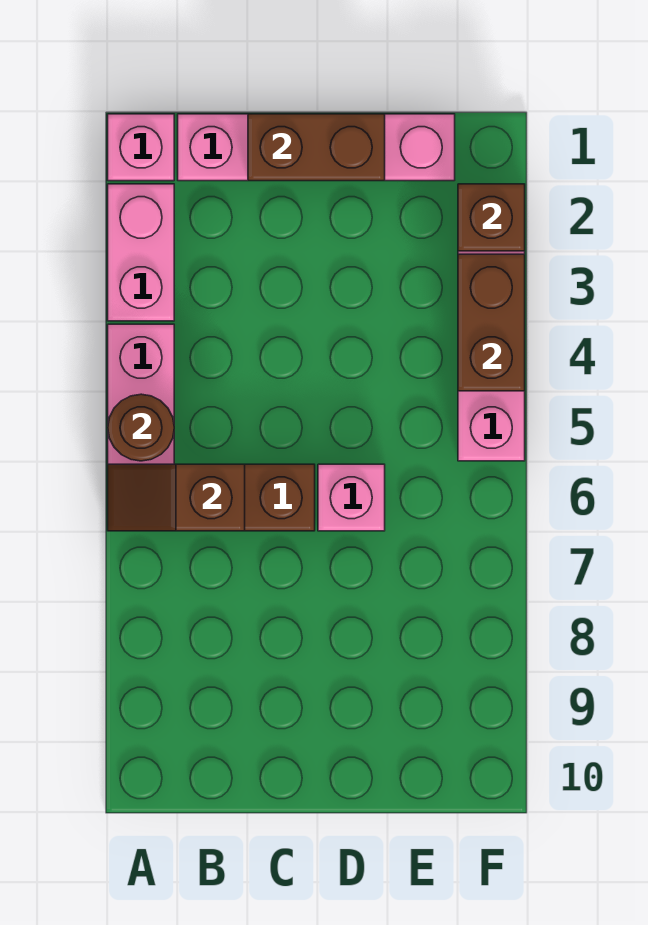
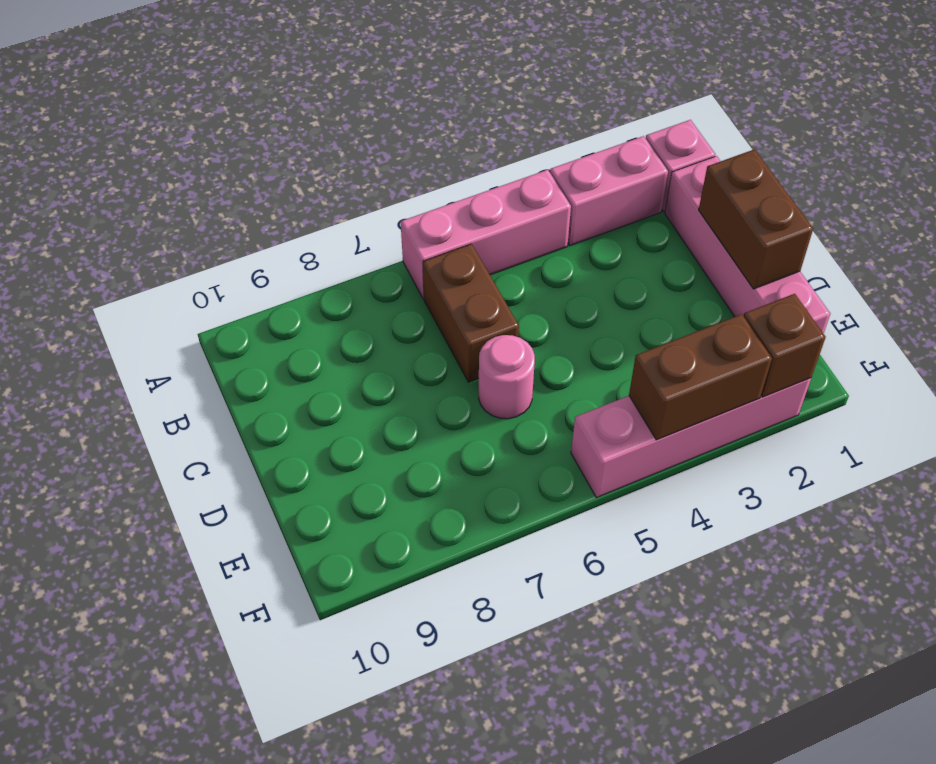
brown round brick A5 level 2 -> none
brown slope A6:B6 level 2 top B -> none
pink brick D6 level 1 -> pink round brick D6 level 1

